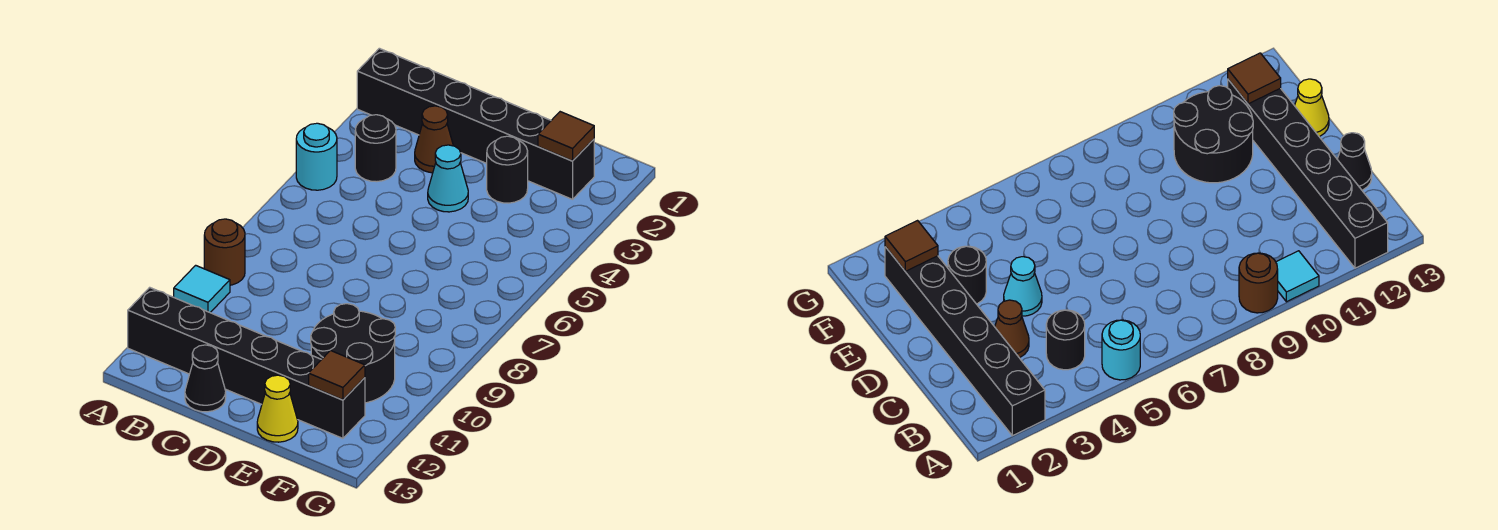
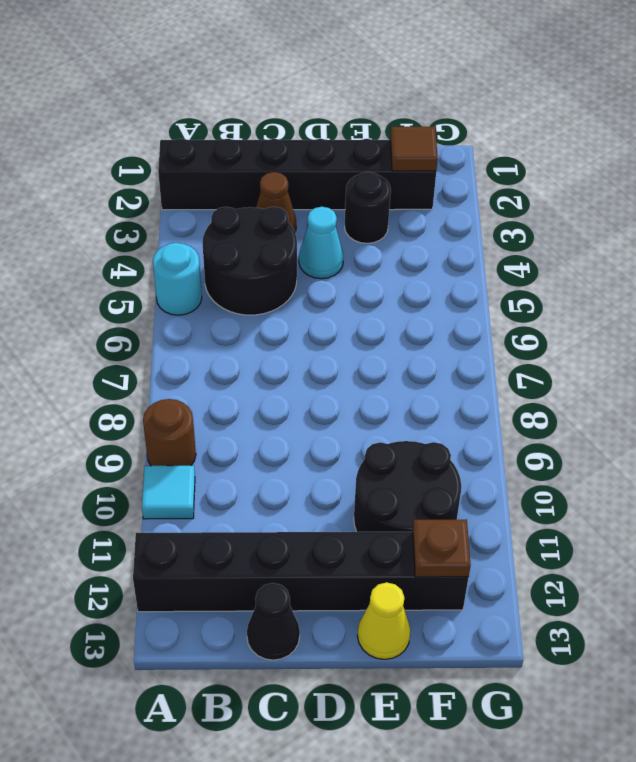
black round brick B4 level 1 -> black round brick B4:C5 level 1
brown tile F12 level 2 -> brown plate F12 level 2

